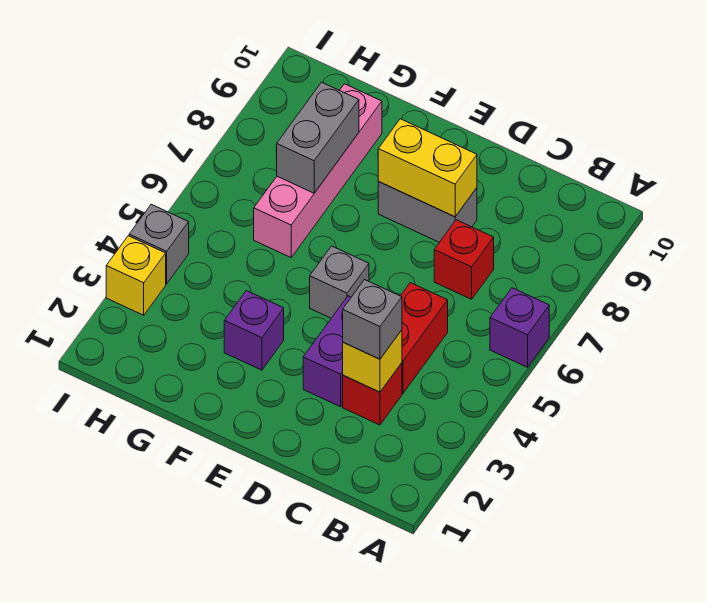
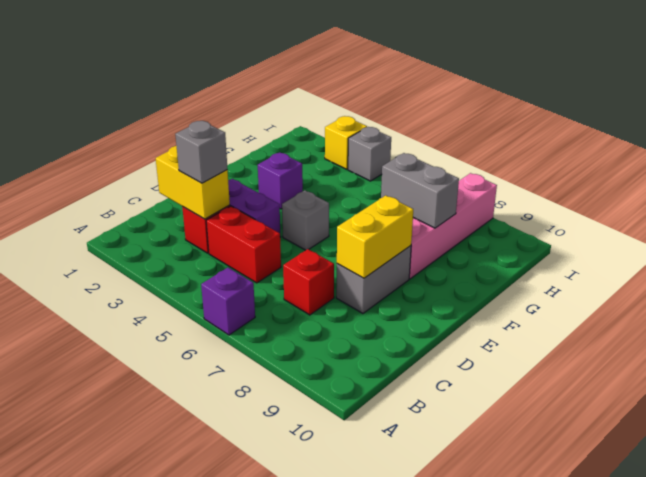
yellow brick C3 level 2 -> yellow brick C2:C3 level 2
pink brick G6:G9 level 1 -> pink brick F8:I8 level 1

